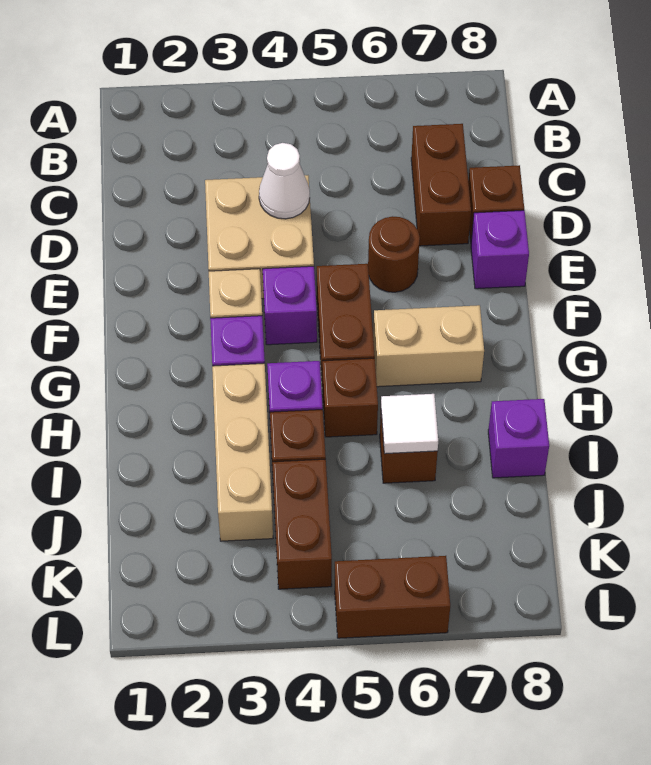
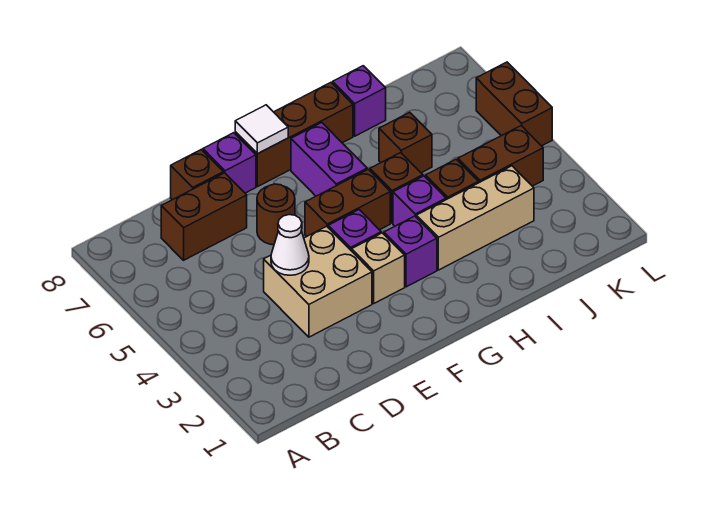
none -> brown brick F8:H8 level 1
tan brick G6:G7 level 1 -> purple brick G6:G7 level 1
white tile I6 level 2 -> white tile F8 level 2

